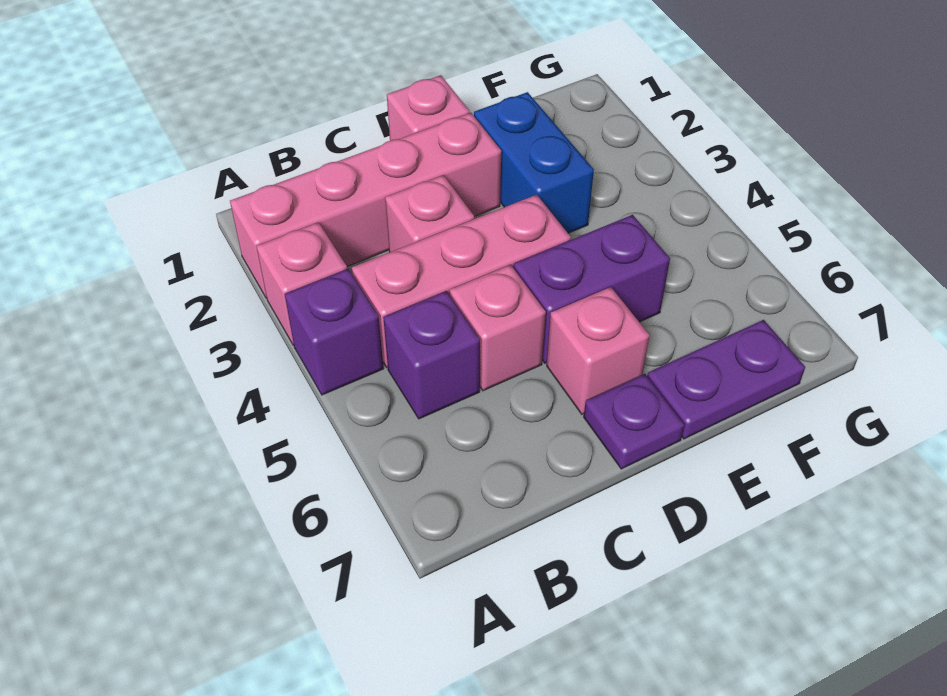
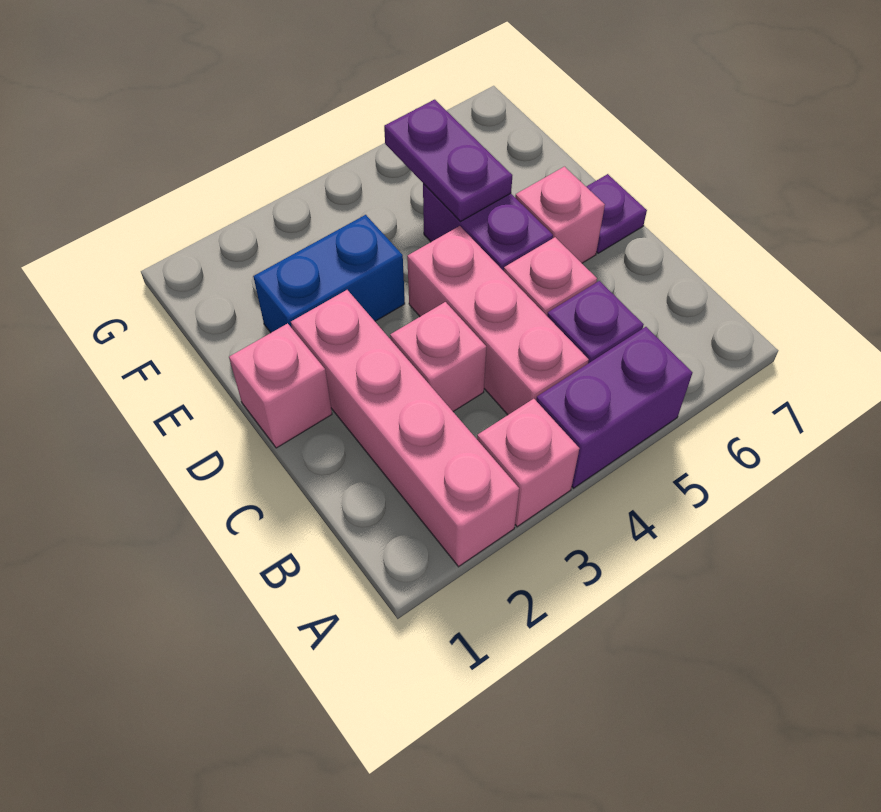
purple brick A4 level 1 -> purple brick A4:A5 level 1
purple plate E7:F7 level 1 -> purple plate E5:F5 level 2

